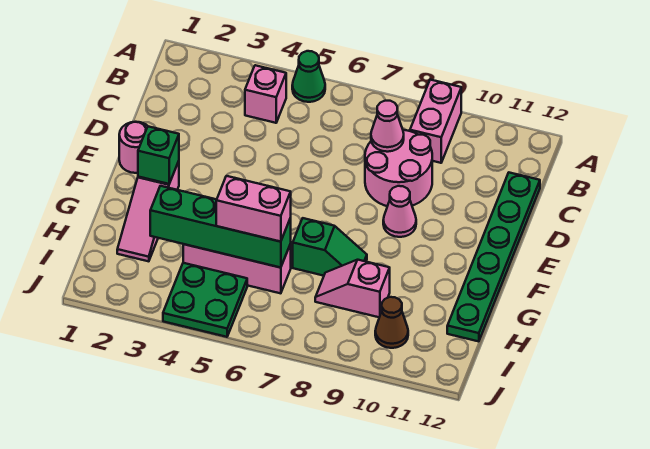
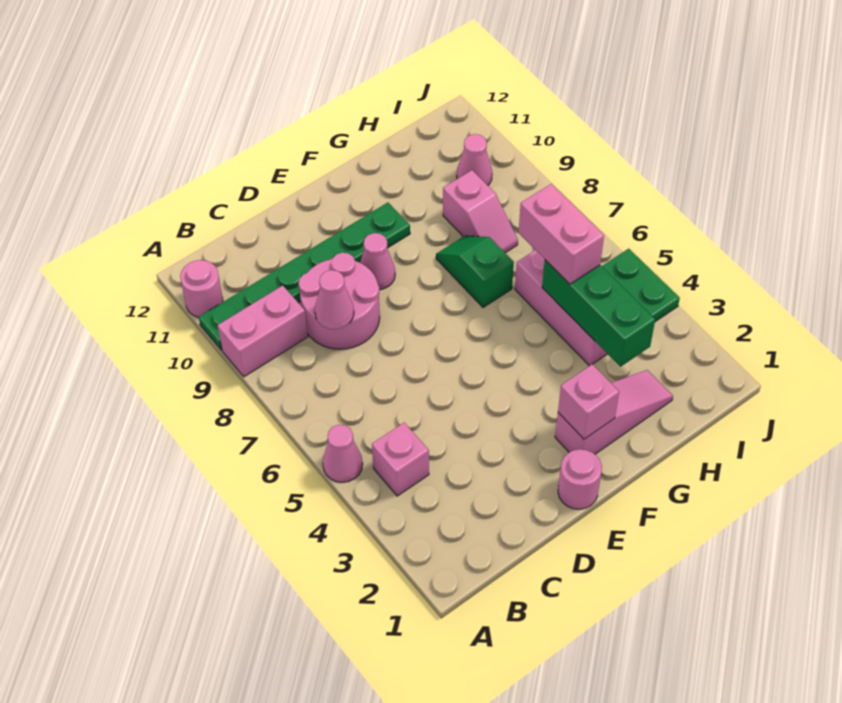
green cone A5 level 1 -> pink cone A5 level 1
none -> pink round brick A11 level 1
green plate C12:H12 level 1 -> green plate A10:F10 level 1
green brick F2 level 2 -> pink brick F2 level 2
green brick H3:H6 level 2 -> green brick H3:H5 level 2
brown cone I10 level 1 -> pink cone I10 level 1

